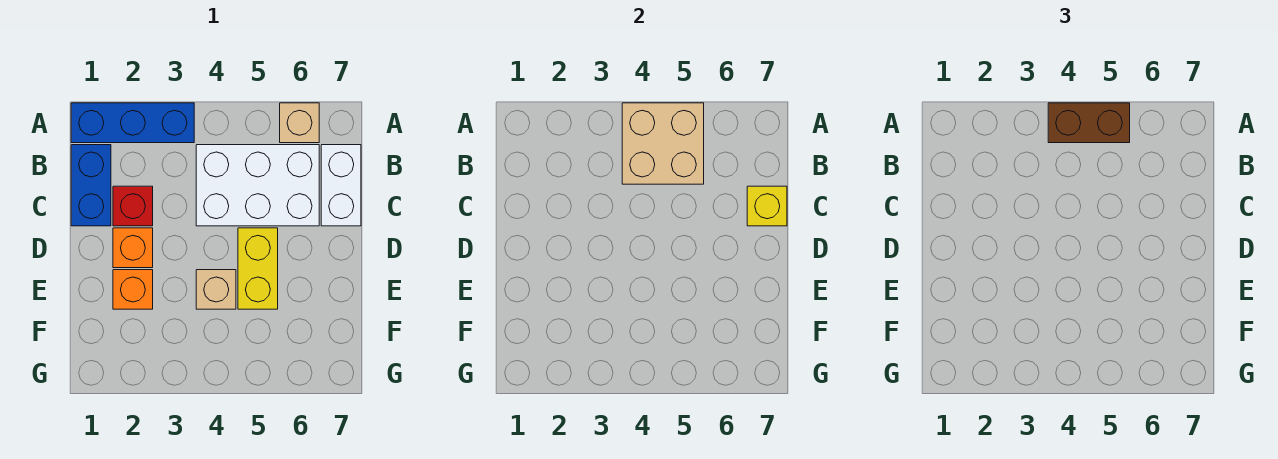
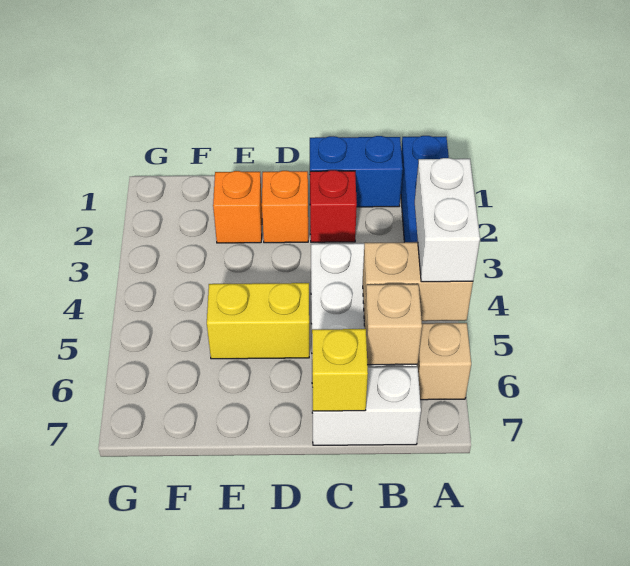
tan brick A4:B5 level 2 -> tan brick A5:B5 level 2
brown brick A4:A5 level 3 -> white brick A4:A5 level 3
tan brick E4 level 1 -> tan brick B6 level 2

